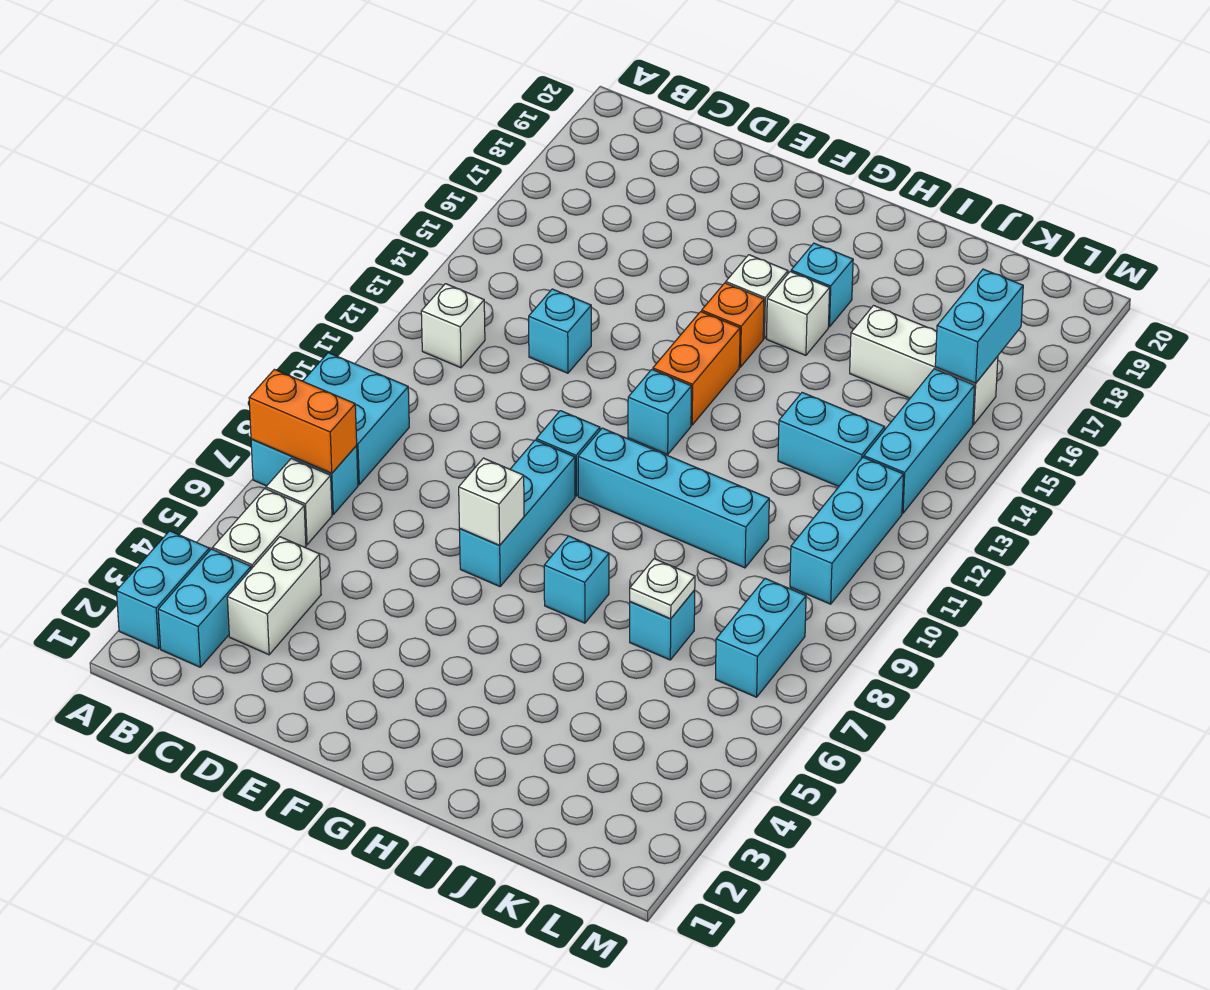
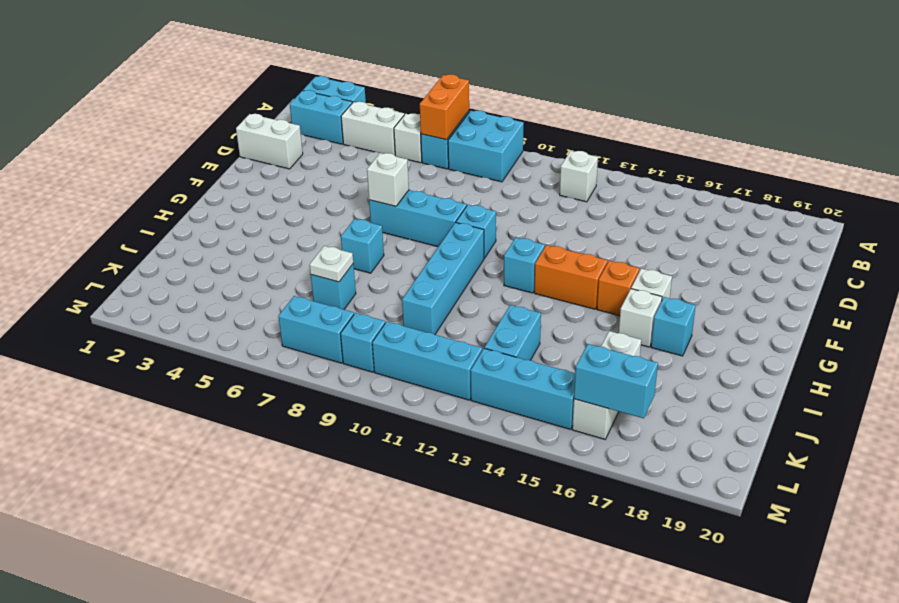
white brick C3:C4 level 1 -> white brick D1:D2 level 1
cyan brick D13 level 1 -> cyan brick L9 level 1

